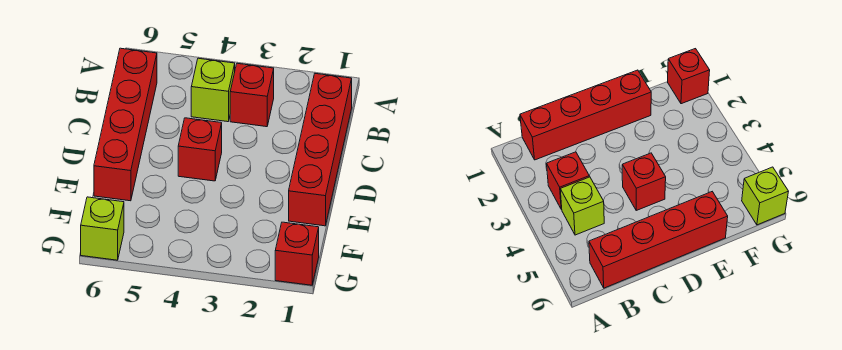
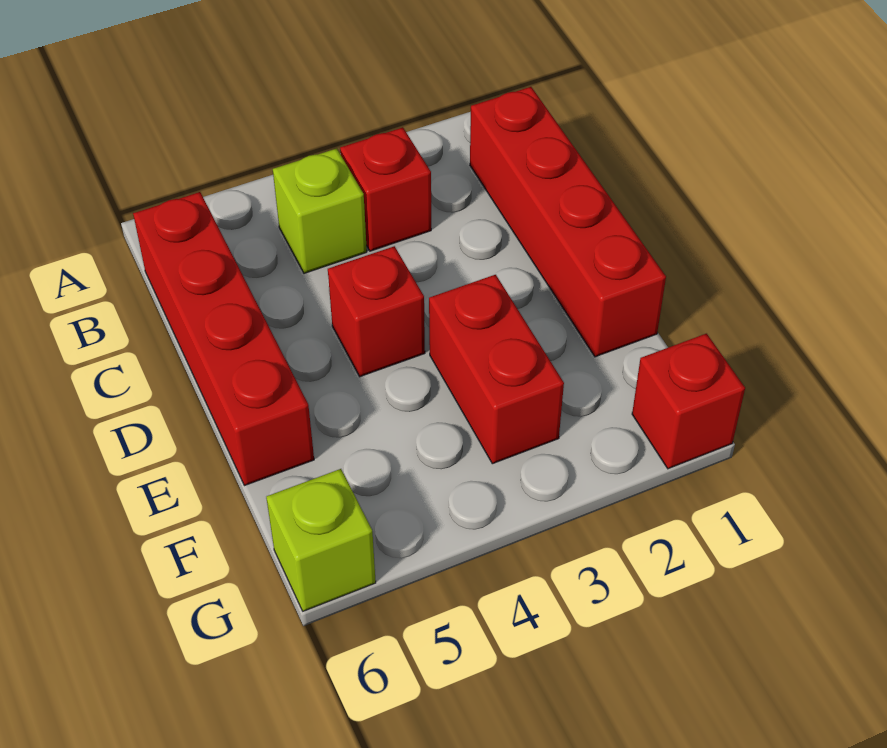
none -> red brick E3:F3 level 1

